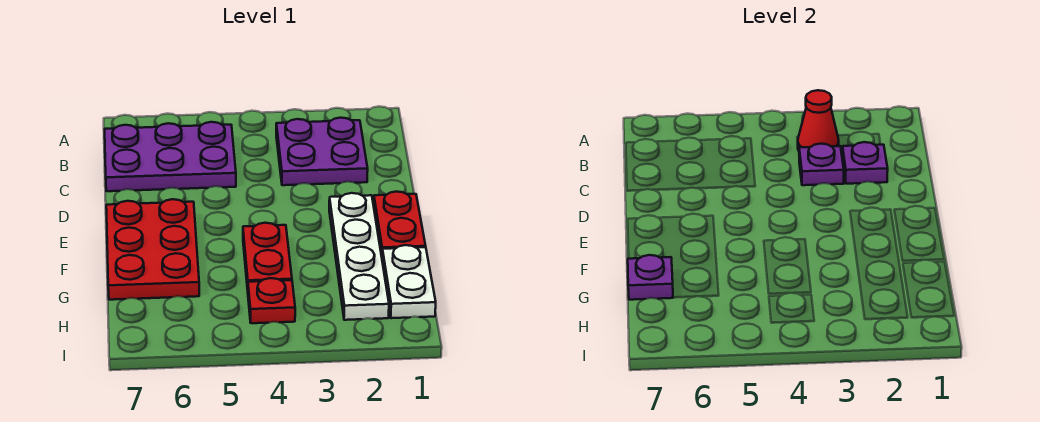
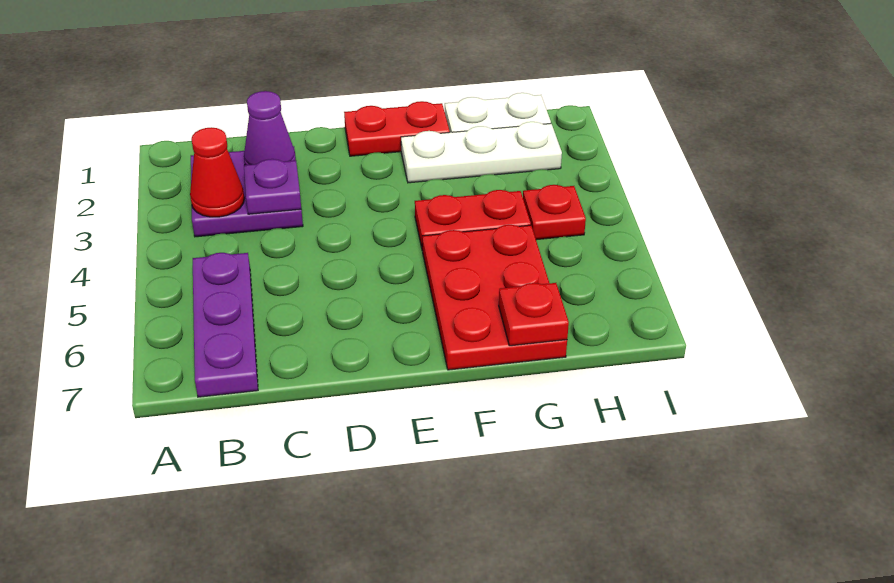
purple plate B5:C7 level 1 -> purple plate B5:B7 level 1
purple plate C2 level 2 -> purple cone C2 level 2
white plate E2:H2 level 1 -> white plate F2:H2 level 1
red plate E6:G7 level 1 -> red plate F5:G7 level 1
purple plate G7 level 2 -> red plate G7 level 2

